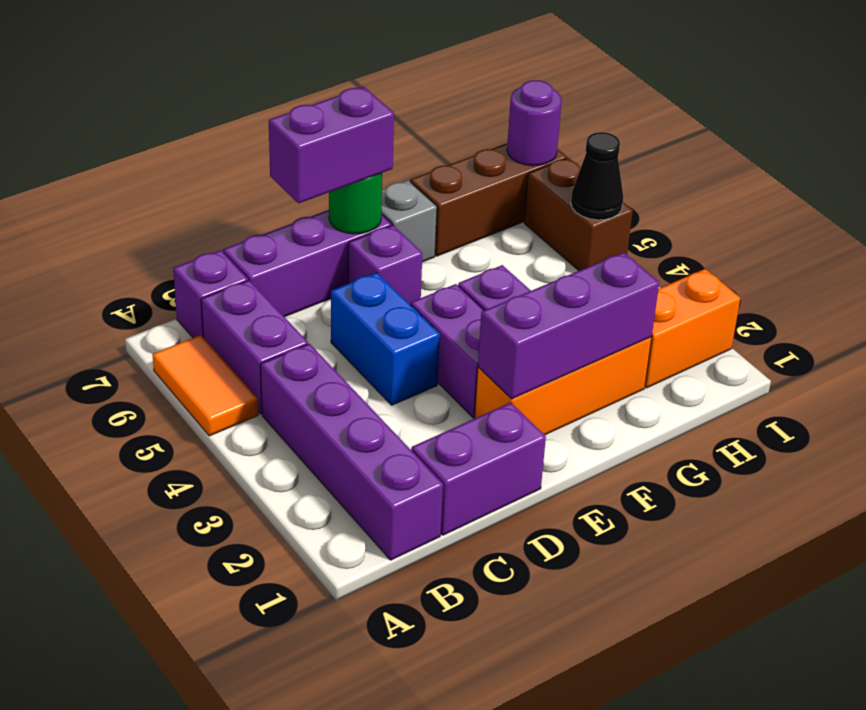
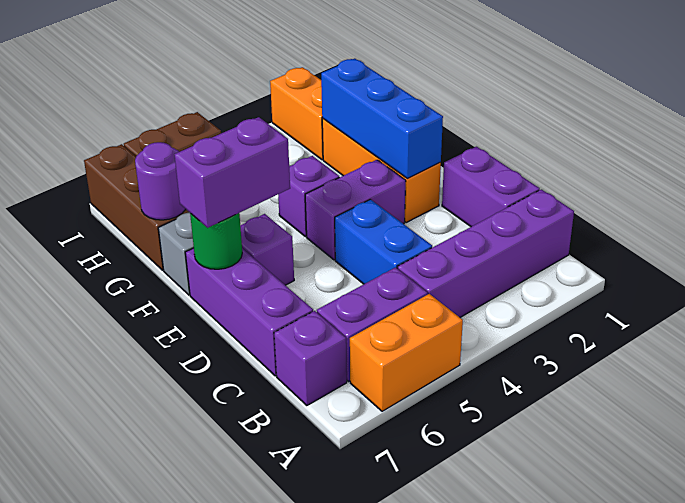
orange tile A5:A6 level 1 -> orange brick A5:A6 level 1
blue brick D4:D5 level 1 -> blue brick C4:D4 level 1
purple brick D7:E7 level 3 -> purple brick E6:E7 level 3
purple brick E2:G2 level 2 -> blue brick E2:G2 level 2
black cone I5 level 2 -> none
purple round brick I7 level 2 -> purple round brick G7 level 2

